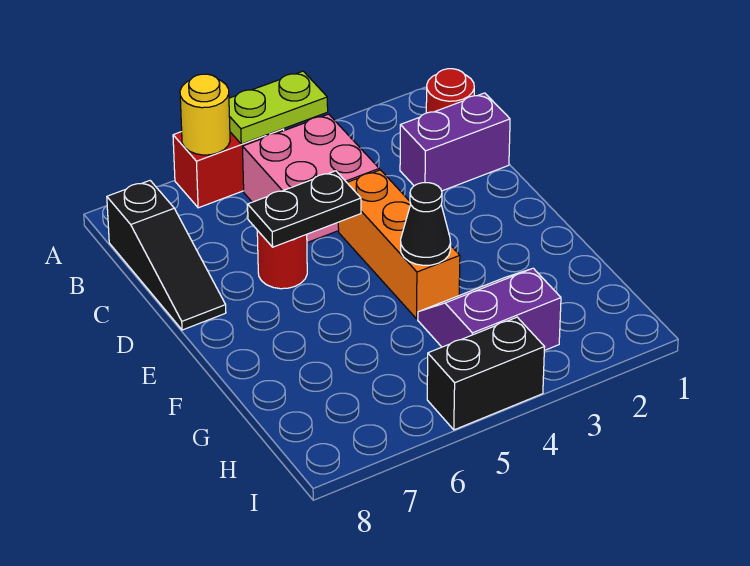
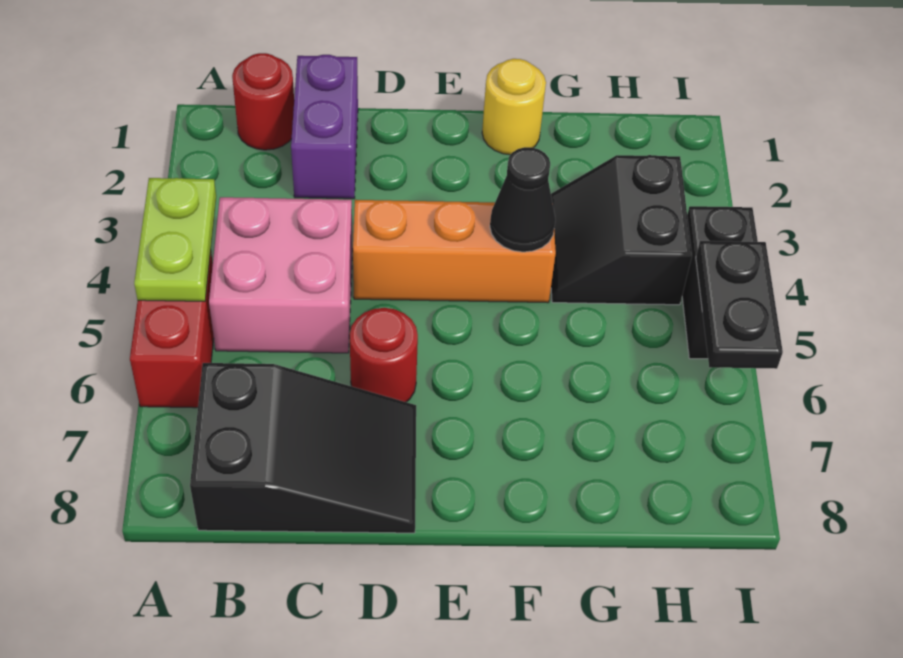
yellow round brick A6 level 2 -> yellow round brick F1 level 1
black slope B8:D8 level 1 top B -> black slope B7:D8 level 1 top B
black plate D5:D6 level 2 -> black plate I5:I6 level 2
purple slope G3:H4 level 1 top H -> black slope G3:H4 level 1 top H

